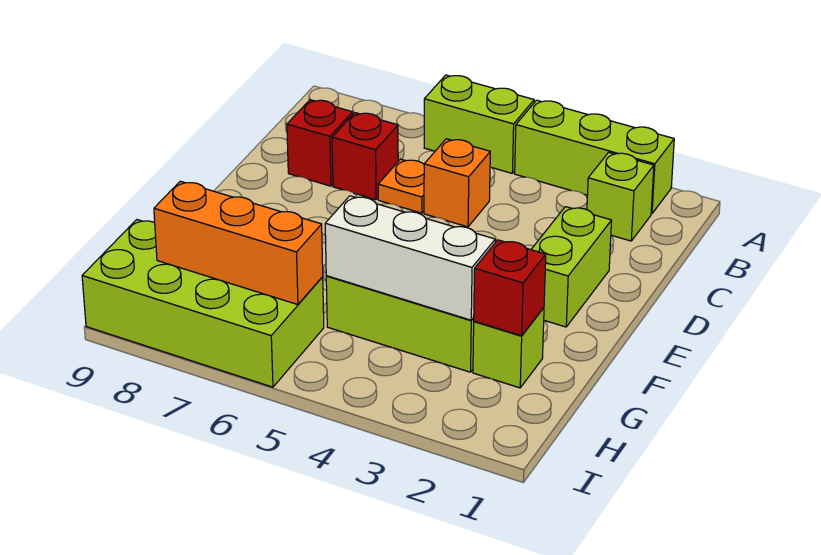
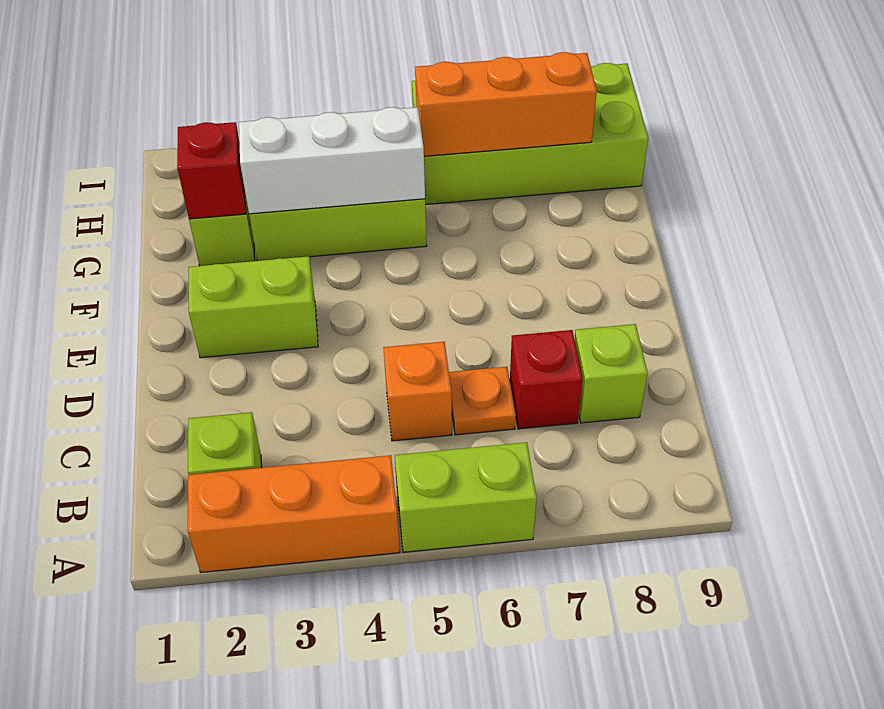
lime brick A2:A4 level 1 -> orange brick A2:A4 level 1
red brick C8 level 1 -> lime brick C8 level 1
lime brick D2:E2 level 1 -> lime brick E2:E3 level 1

